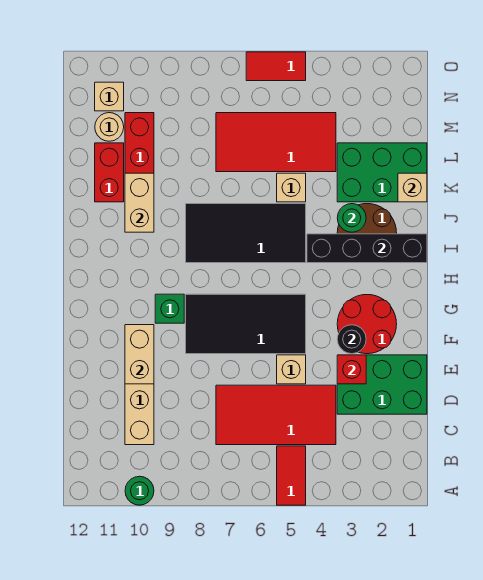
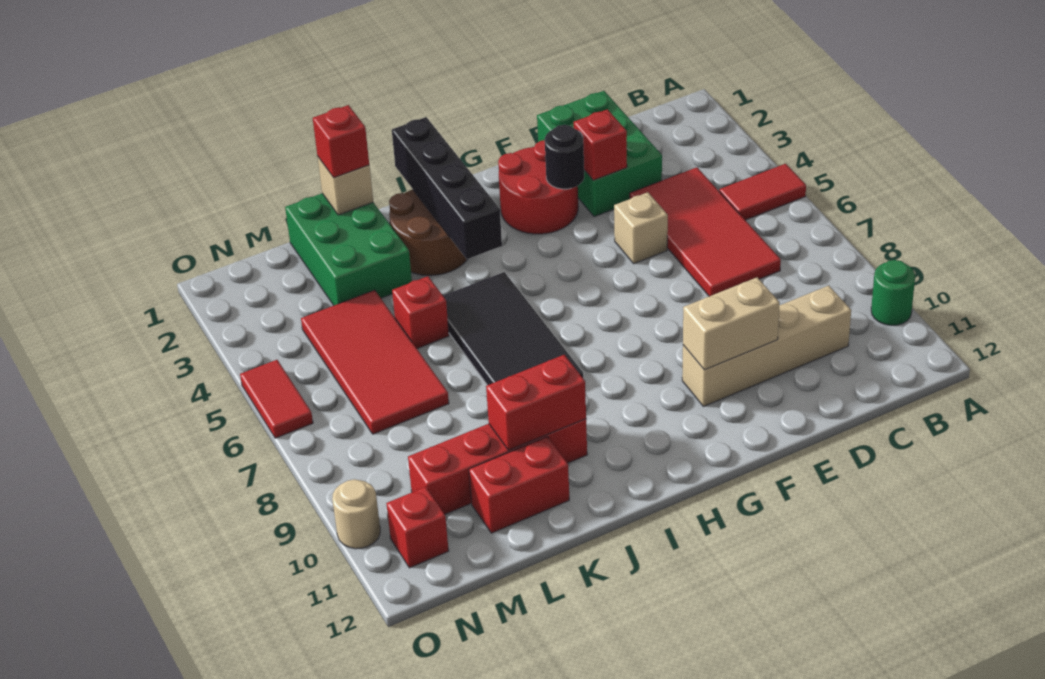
black tile F5:G8 level 1 -> none
green brick G9 level 1 -> none
green round brick J3 level 2 -> none
tan brick J10:K10 level 2 -> red brick J10:K10 level 2
none -> red brick K1 level 3
tan brick K5 level 1 -> red brick K5 level 1
tan round brick M11 level 1 -> tan round brick O10 level 1
tan brick N11 level 1 -> red brick N11 level 1

